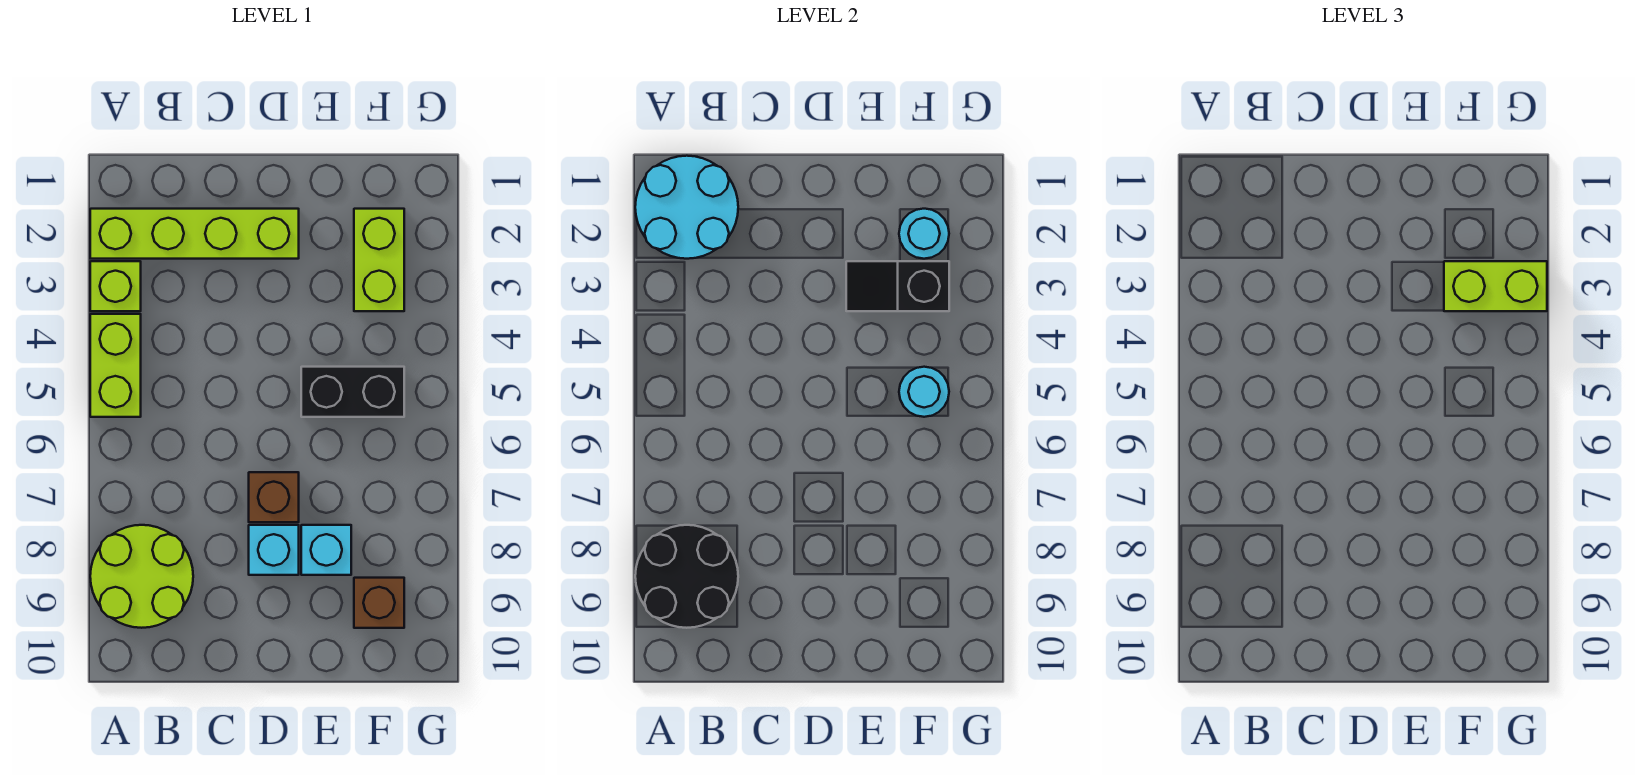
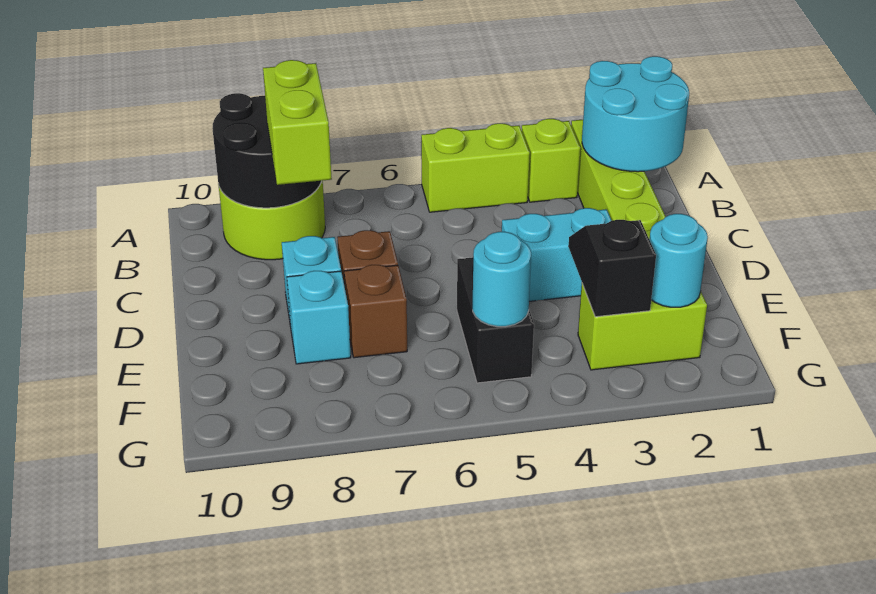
none -> cyan brick D3:D4 level 1
lime brick F3:G3 level 3 -> lime brick B8:C8 level 3
brown brick F9 level 1 -> brown brick E7 level 1

